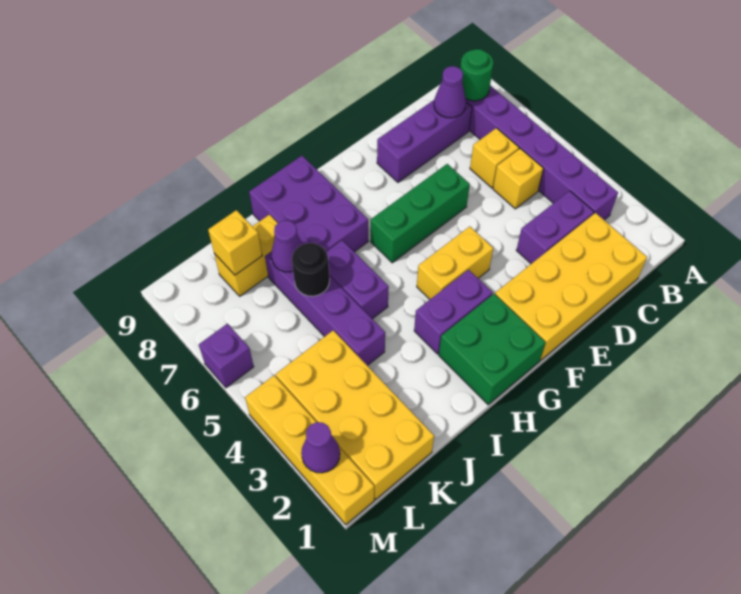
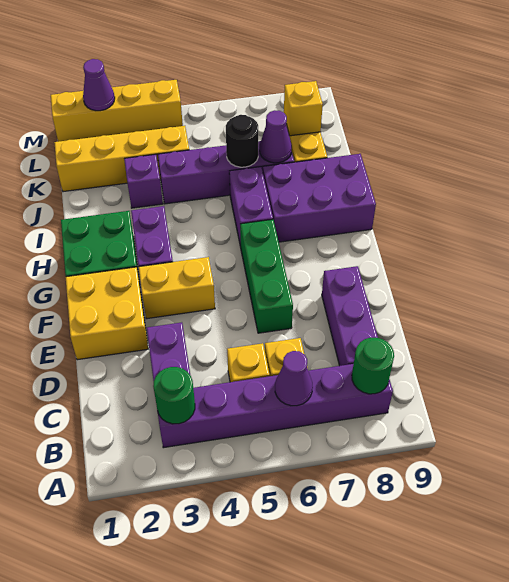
none -> green round brick B3 level 2
yellow brick C1:F2 level 1 -> yellow brick E1:F2 level 1
purple cone C8 level 2 -> purple cone B6 level 2
yellow brick F4:G4 level 1 -> yellow brick F3:F4 level 1
purple brick I5:I6 level 1 -> purple brick H6:I6 level 1
yellow brick K1:L4 level 1 -> yellow brick K1:K4 level 1
purple brick M6 level 1 -> purple brick J3 level 1

